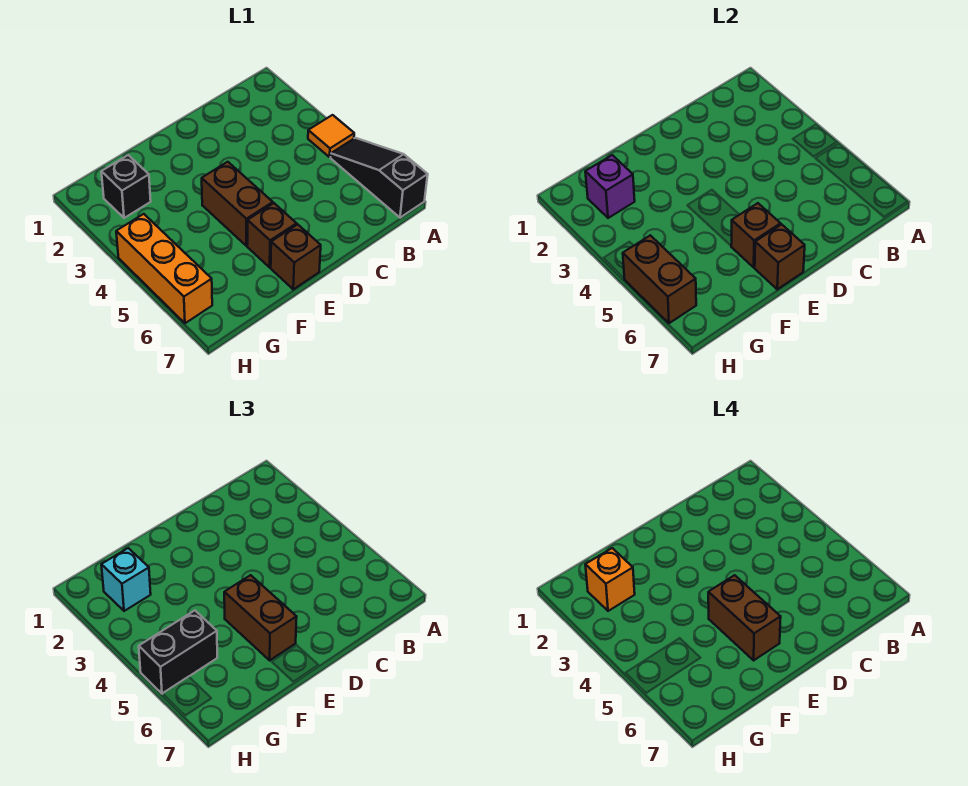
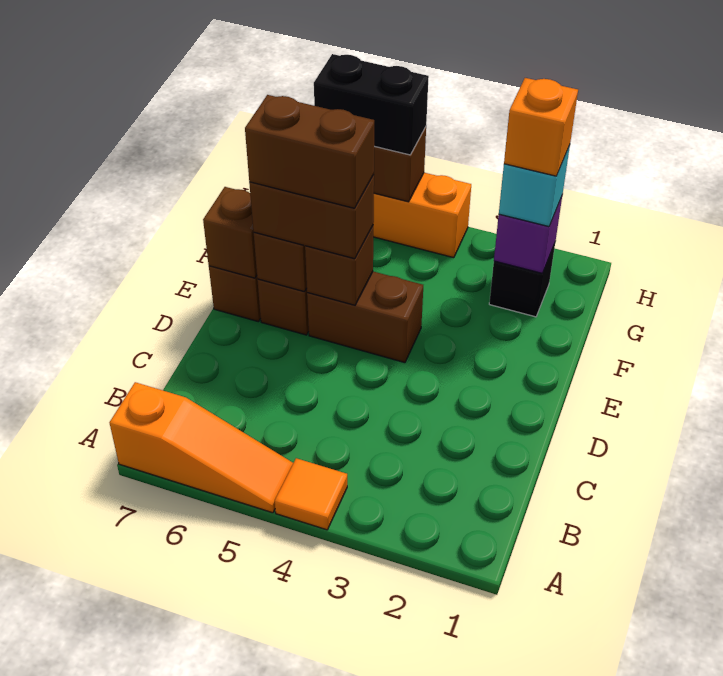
black slope A5:A7 level 1 top 7 -> orange slope A5:A7 level 1 top 7
none -> brown brick E5 level 2
black brick G5:H5 level 3 -> black brick H5:H6 level 3

